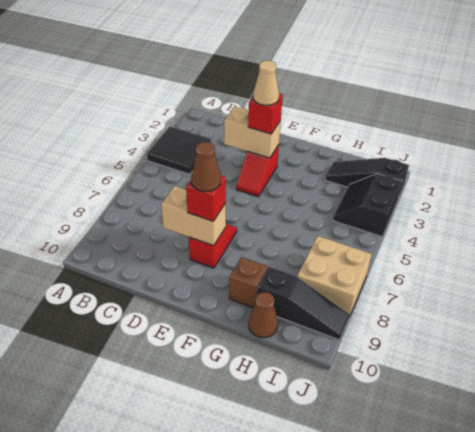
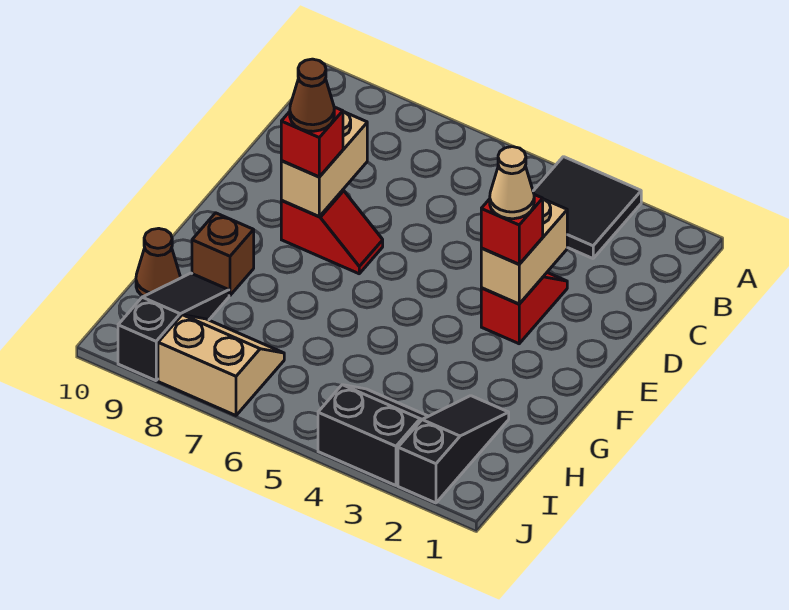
red slope E3:E4 level 1 top 3 -> red slope D3:E3 level 1 top E
black slope H9:J9 level 1 top H -> black slope H9:J9 level 1 top J
tan brick I7:J8 level 1 -> tan slope I7:J8 level 1 top J

